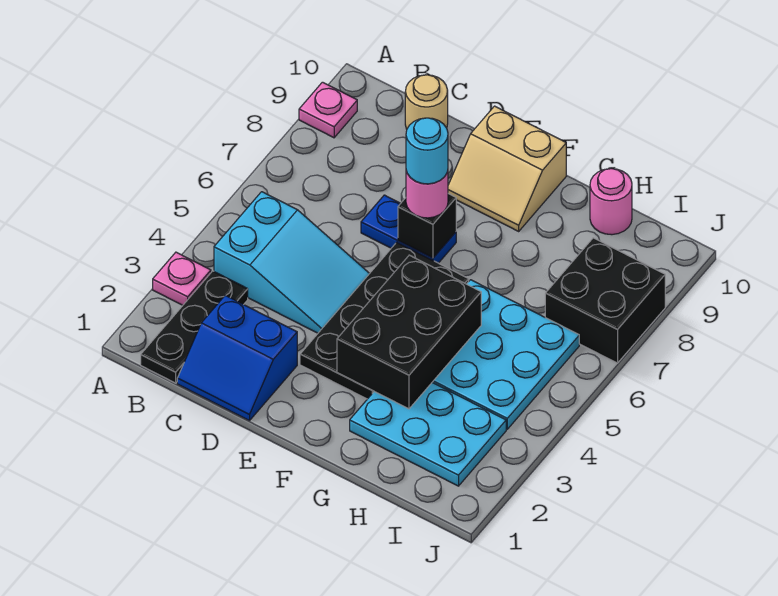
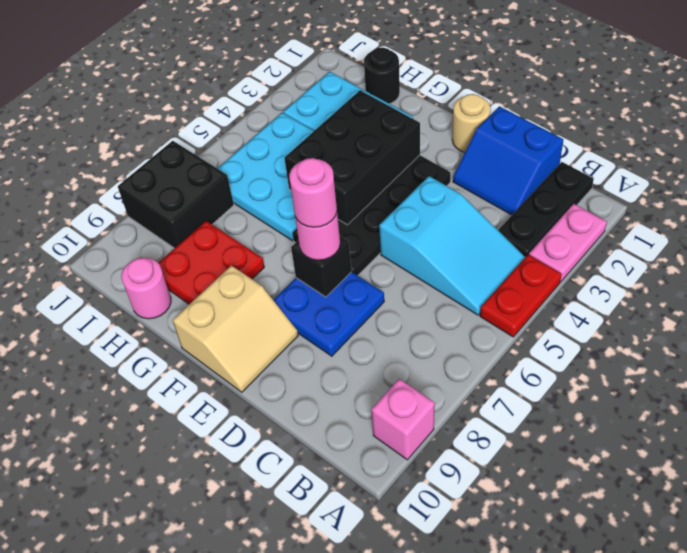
pink plate A3 level 1 -> pink plate A2:A3 level 1
none -> red plate A4:A5 level 1
pink plate A9 level 1 -> pink brick A9 level 1
cyan slope B4:D5 level 1 top B -> cyan slope B4:D5 level 1 top D
blue slope C1:D2 level 1 top 2 -> blue slope C1:D2 level 1 top 1
tan round brick C10 level 1 -> tan round brick E1 level 1
blue plate D7:E7 level 1 -> blue plate D7:E8 level 1
cyan round brick E7 level 4 -> pink round brick E7 level 4
tan slope E9:F10 level 1 top 10 -> tan slope E9:F10 level 1 top F
none -> red plate G8:H9 level 1
none -> black round brick H1 level 1

